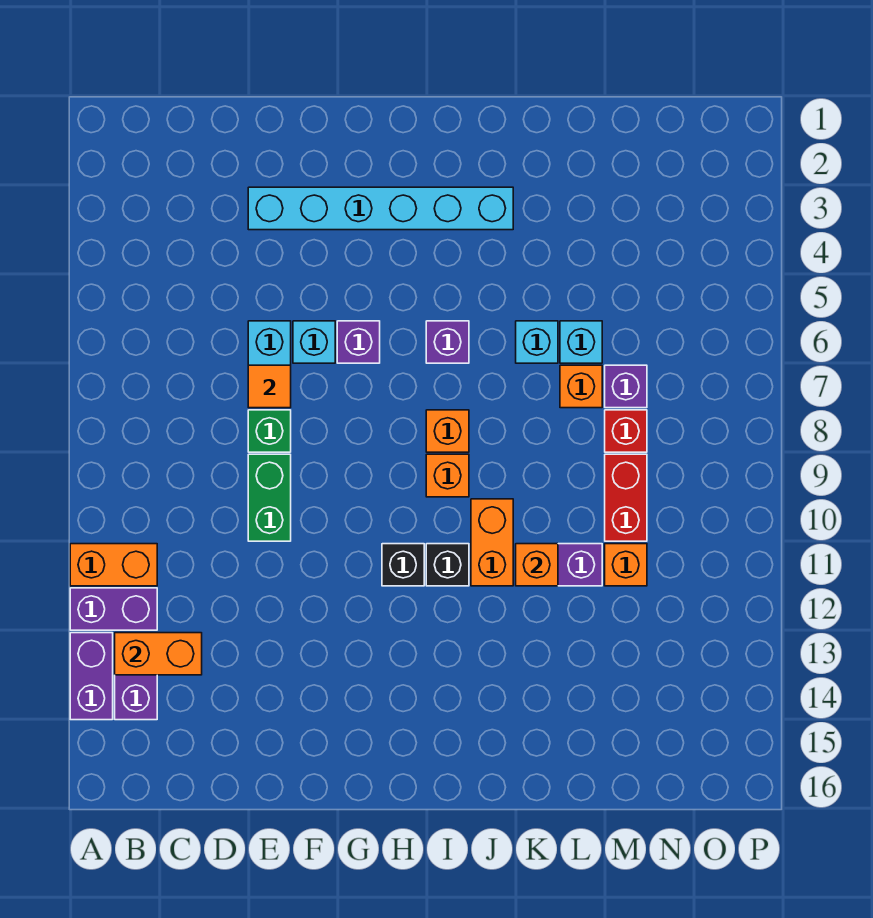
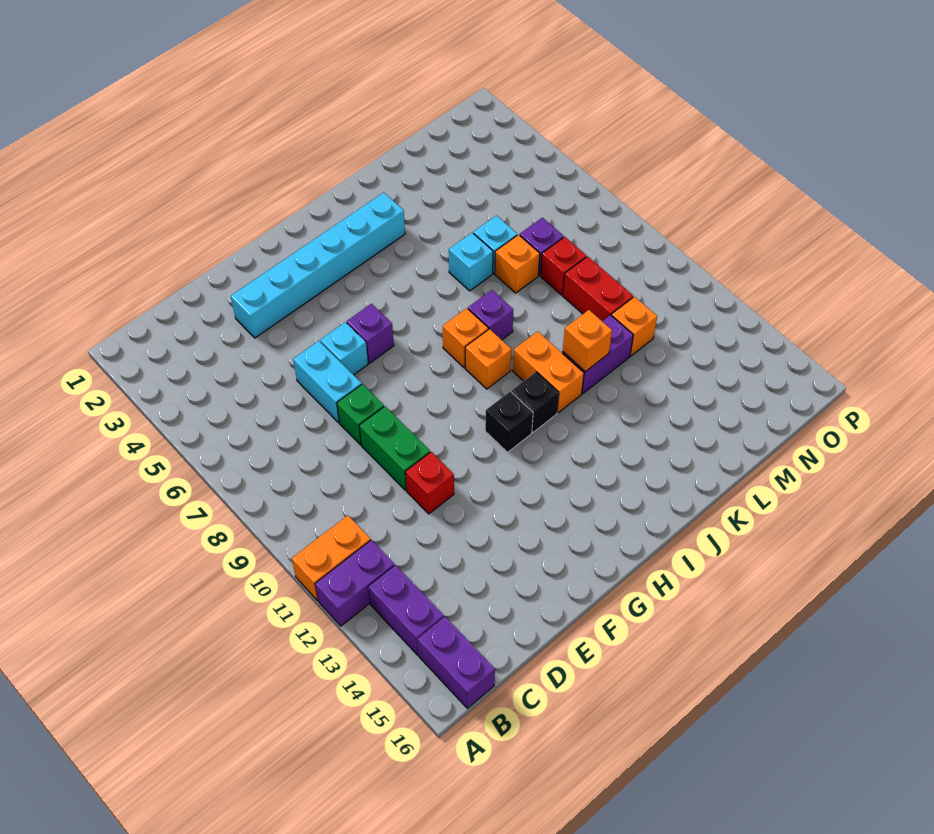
purple brick A13:A14 level 1 -> purple brick B15:B16 level 1
orange brick B13:C13 level 2 -> none
orange tile E7 level 2 -> none
none -> red brick E11 level 1
purple brick I6 level 1 -> purple brick J8 level 1

